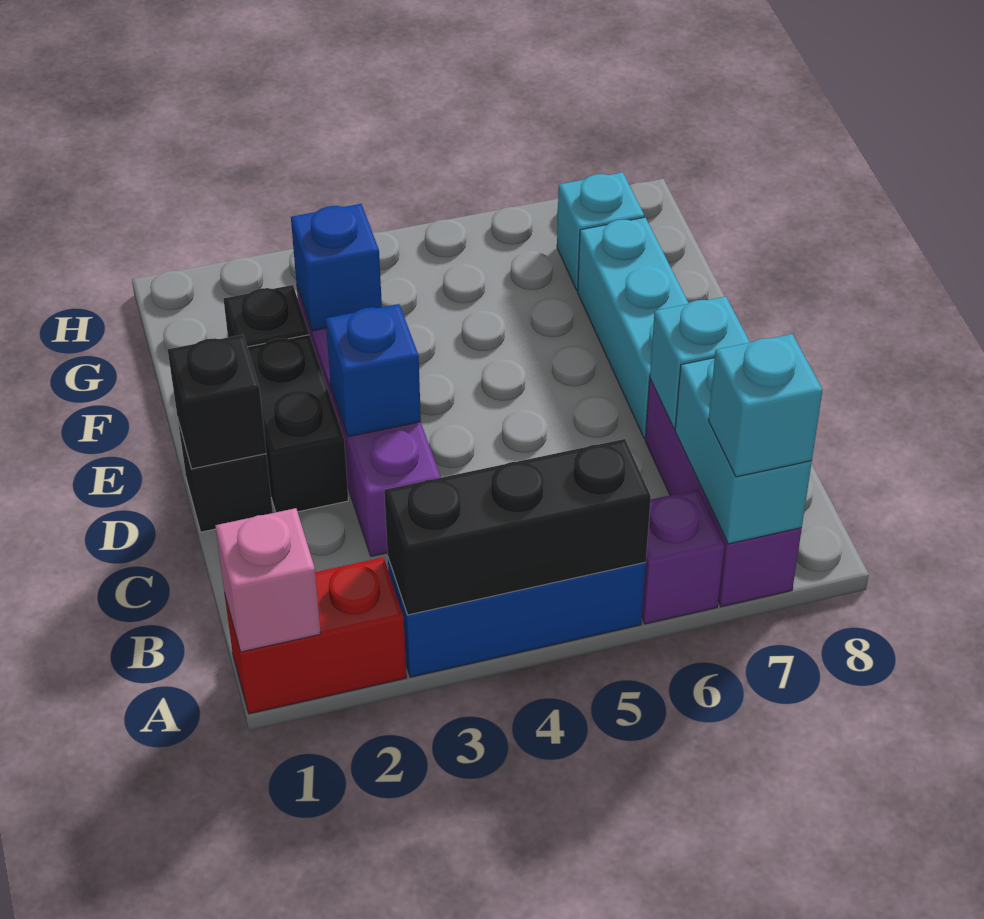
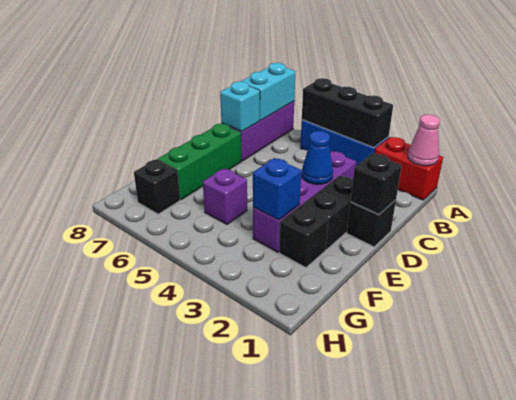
pink brick A1 level 2 -> pink cone A1 level 2
purple brick A6 level 1 -> purple brick F5 level 1
cyan brick A7 level 3 -> none
blue brick D3 level 2 -> blue cone D3 level 2
cyan brick D7:F7 level 1 -> green brick D7:F7 level 1
cyan brick G7 level 1 -> black brick G7 level 1

